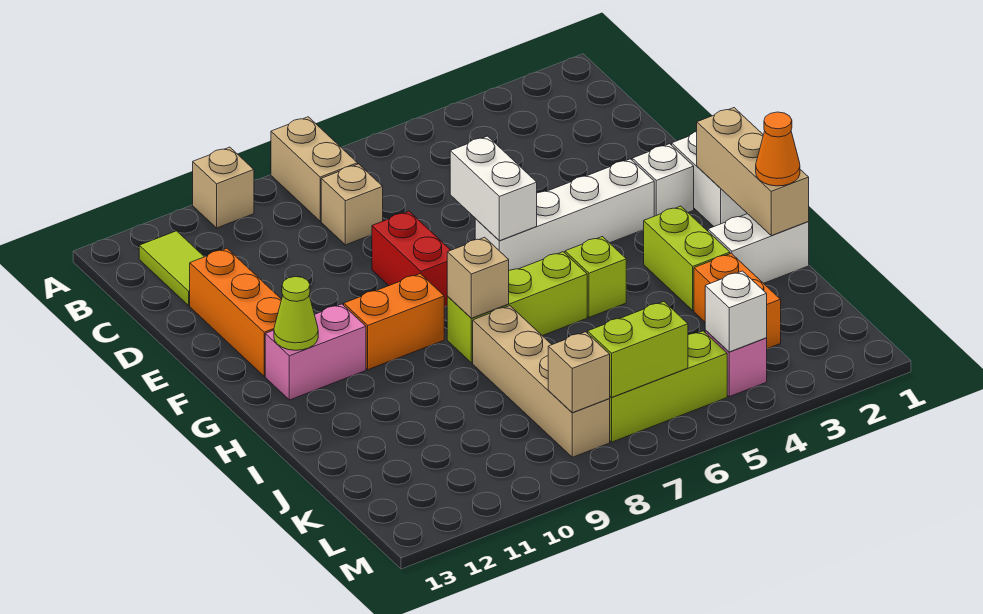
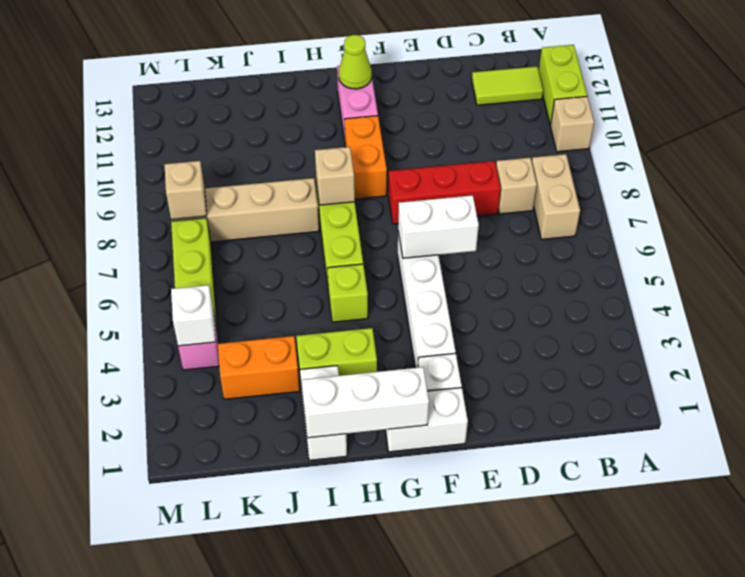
tan brick A8:B8 level 1 -> tan brick B7:B8 level 1
orange brick D12:F12 level 1 -> none
red brick E8:F8 level 1 -> red brick D8:F8 level 1
tan brick G1:I1 level 2 -> white brick G1:I1 level 2
orange cone I1 level 3 -> none
lime brick L6:L7 level 2 -> lime brick A11:A12 level 1

